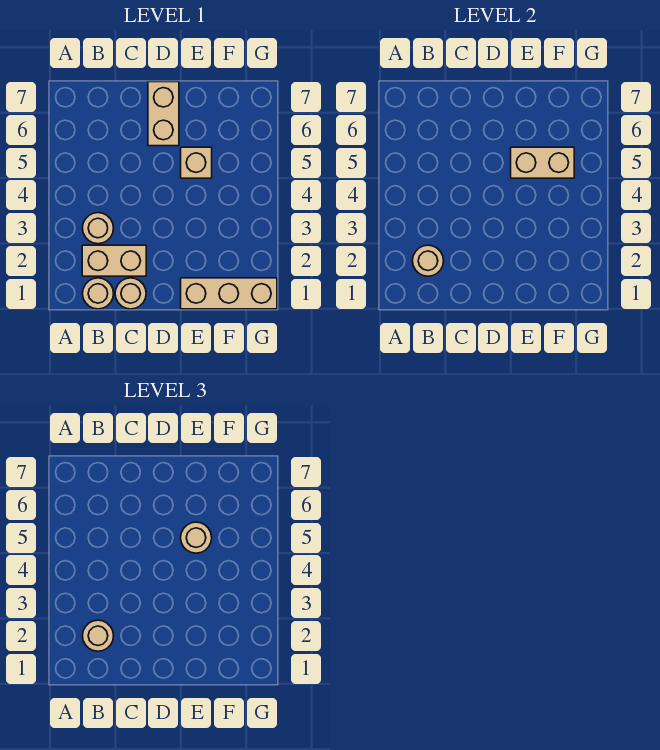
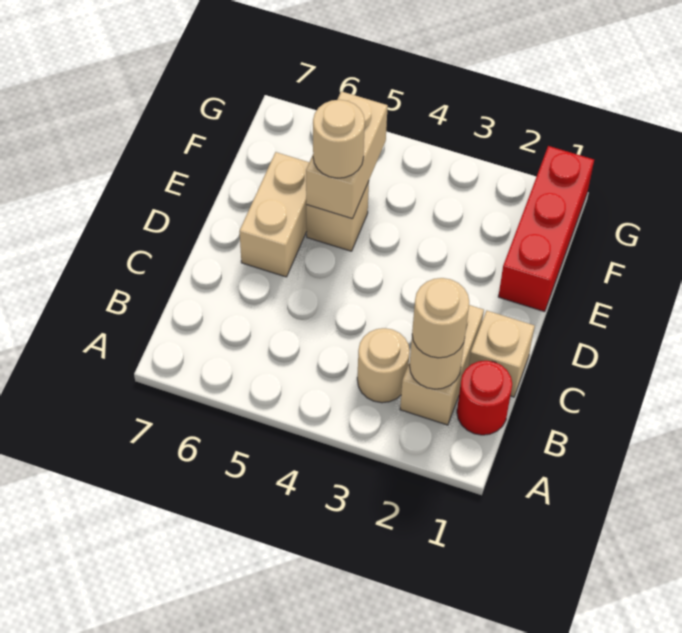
tan round brick B1 level 1 -> red round brick B1 level 1
tan round brick C1 level 1 -> tan brick C1 level 1
tan brick D6:D7 level 1 -> tan brick D6:E6 level 1
tan brick E1:G1 level 1 -> red brick E1:G1 level 1

